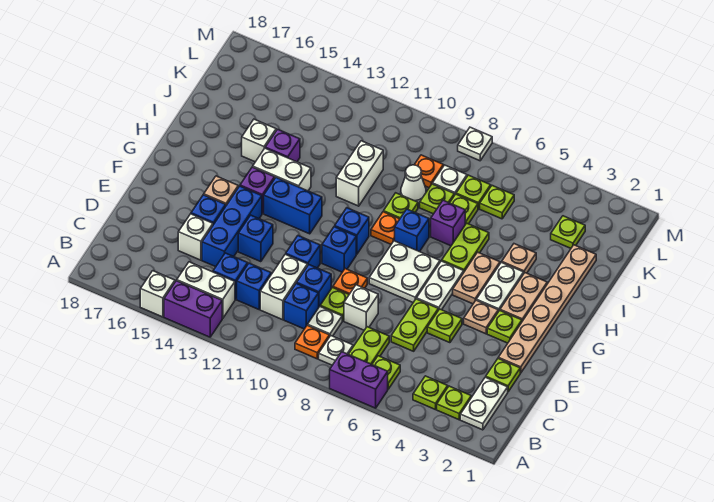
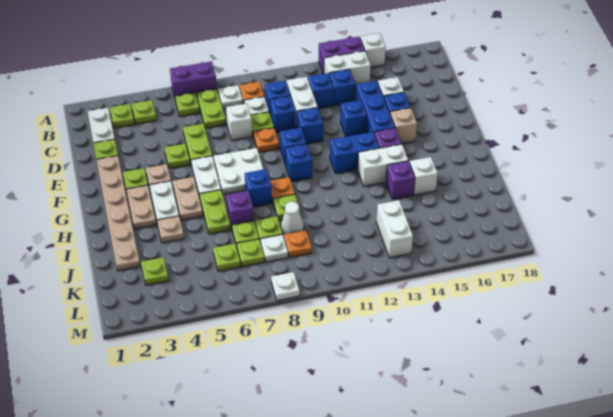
white brick I11:J11 level 1 -> white brick K13:L13 level 1

